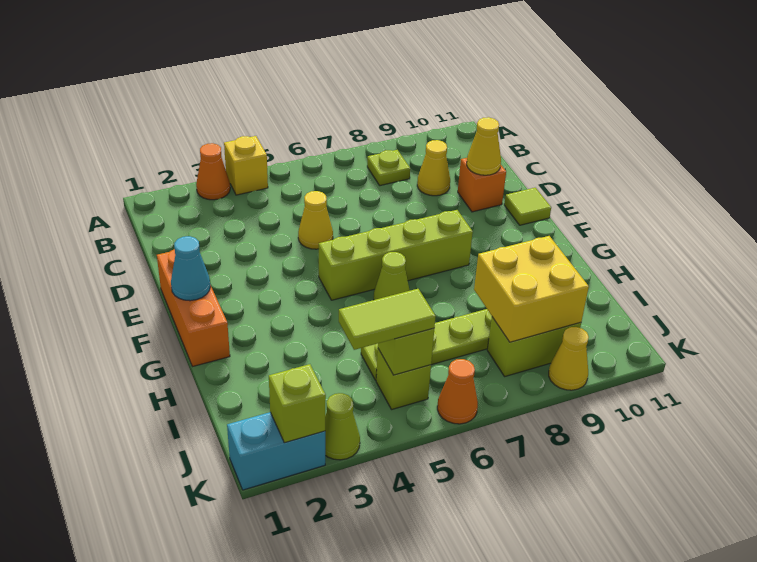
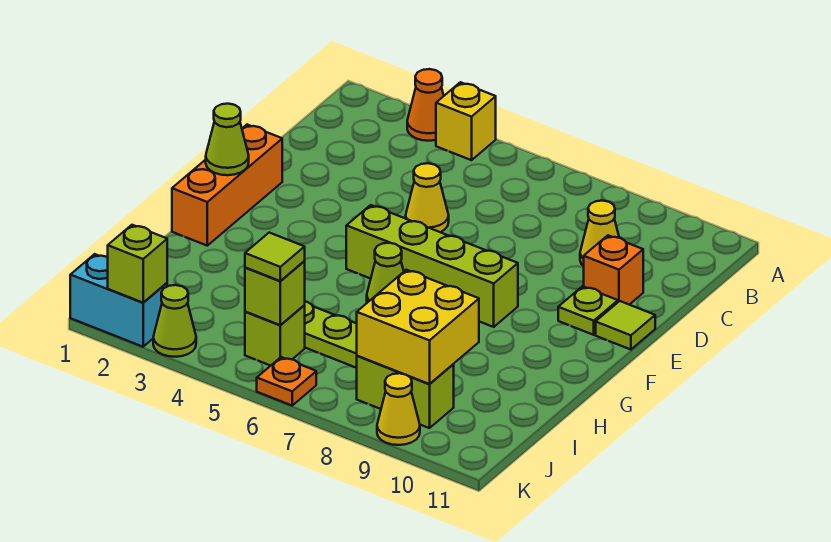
lime plate B8 level 1 -> lime plate E10 level 1
yellow cone D10 level 2 -> none
cyan cone F1 level 2 -> lime cone F1 level 2
lime tile J4:J5 level 3 -> lime tile J5 level 3
orange cone K6 level 1 -> orange plate K6 level 1

